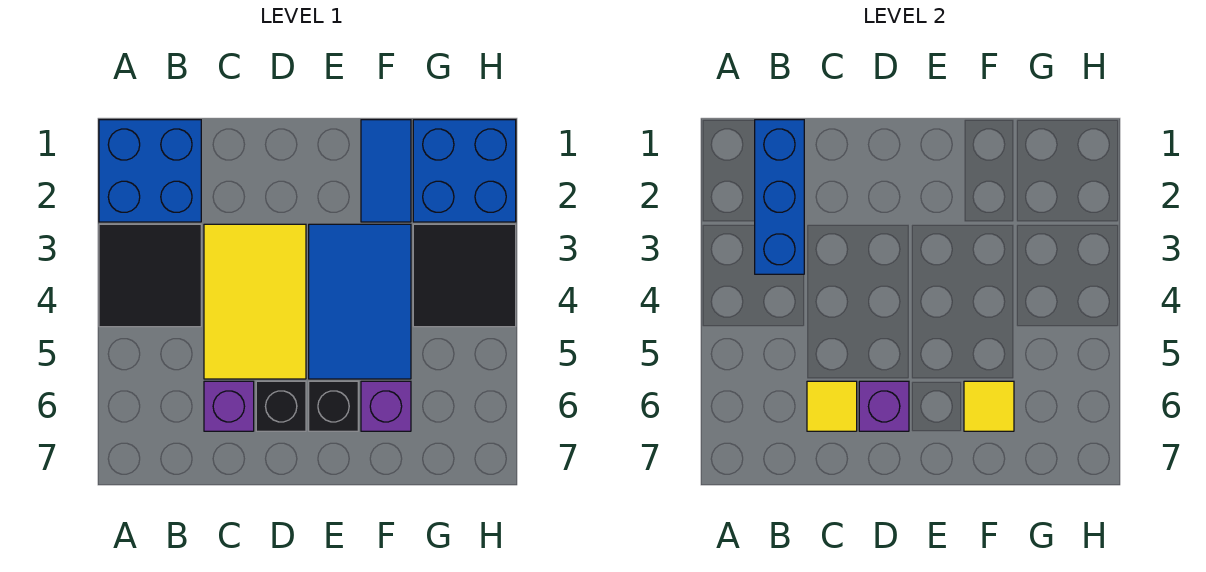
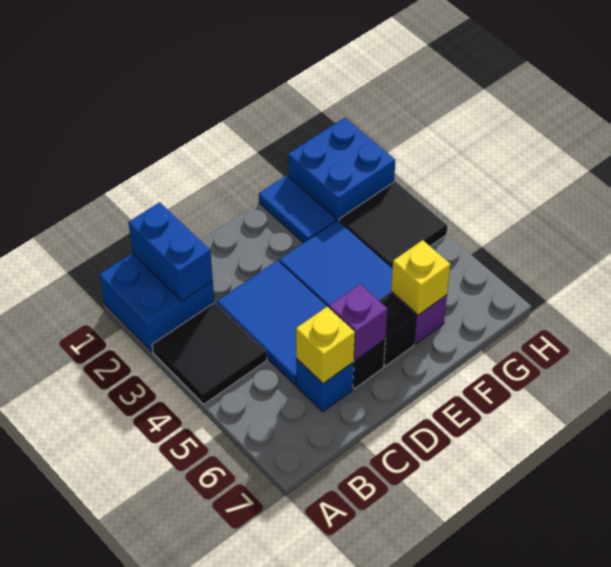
blue brick B1:B3 level 2 -> blue brick B1:B2 level 2
yellow tile C3:D5 level 1 -> blue tile C3:D5 level 1
purple brick C6 level 1 -> blue brick C6 level 1
yellow tile C6 level 2 -> yellow brick C6 level 2
yellow tile F6 level 2 -> yellow brick F6 level 2

